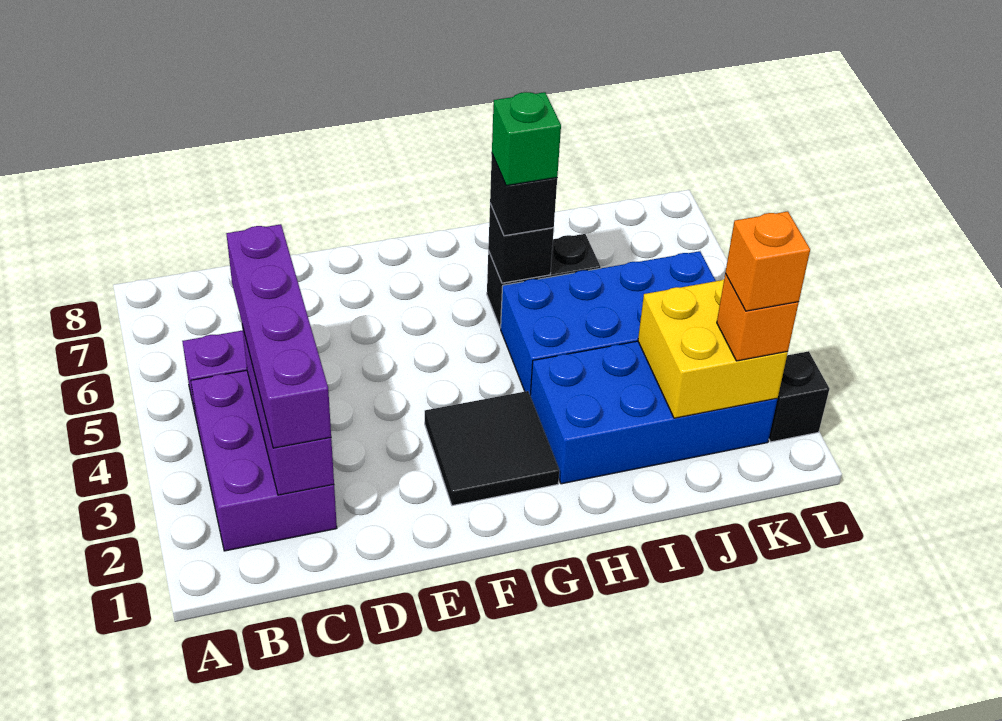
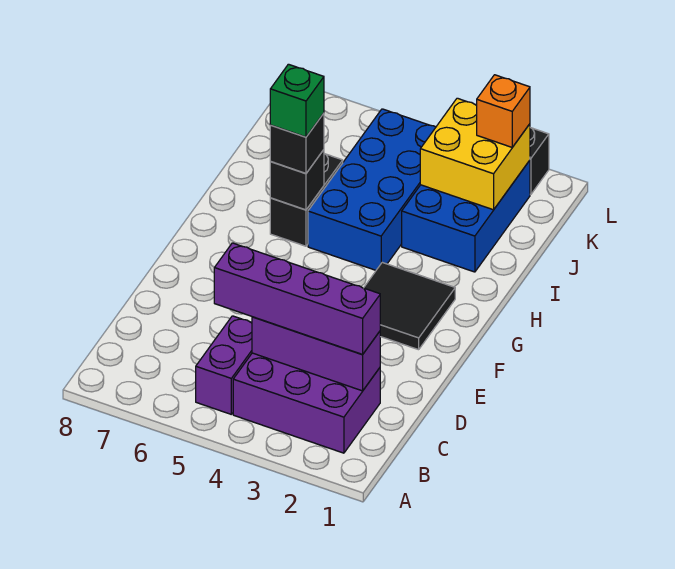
blue brick H2:K3 level 1 -> blue brick I2:K3 level 1
orange brick K2 level 4 -> none

